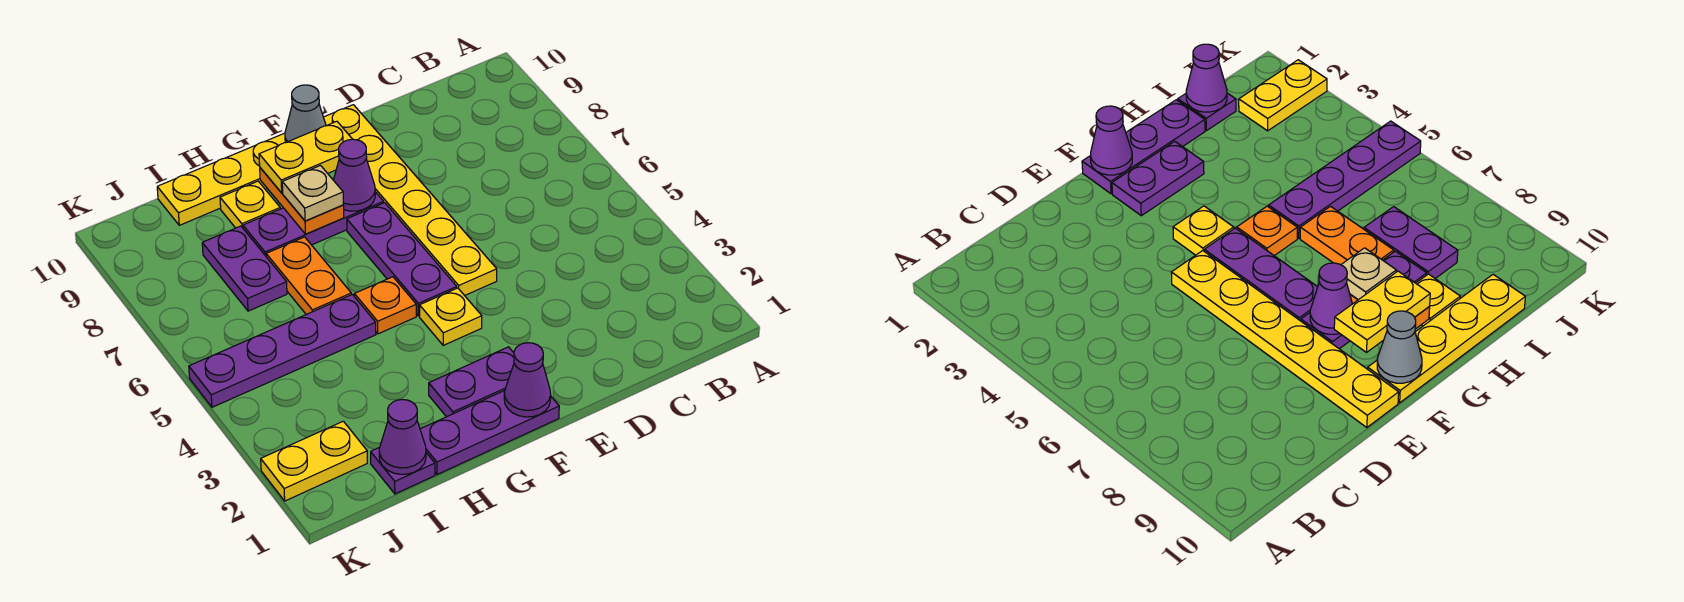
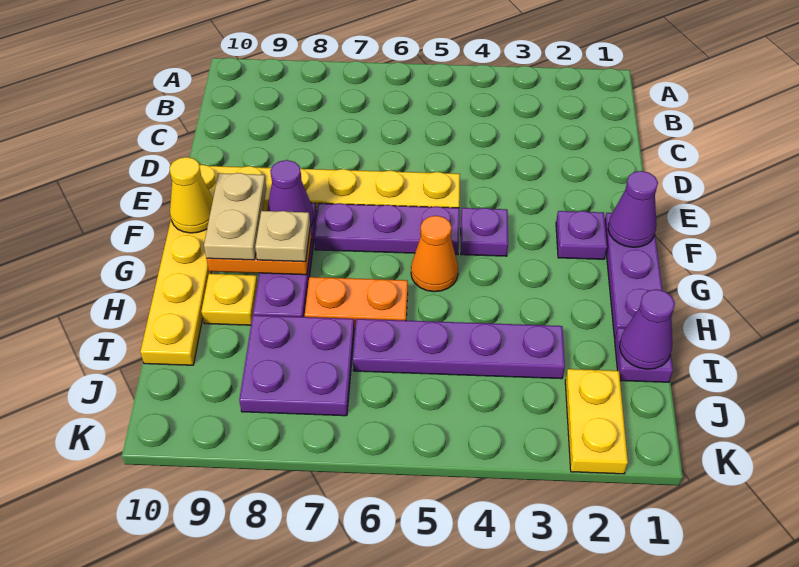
purple plate F2:G2 level 1 -> purple plate F2 level 1
yellow plate F4 level 1 -> purple plate F4 level 1
yellow plate F9:G9 level 3 -> tan plate F9:G9 level 3
grey cone F10 level 2 -> yellow cone F10 level 2
orange plate G5 level 1 -> orange cone G5 level 1
purple plate H5:K5 level 1 -> purple plate I3:I6 level 1
purple plate I7:I8 level 1 -> purple plate I7:J8 level 1

